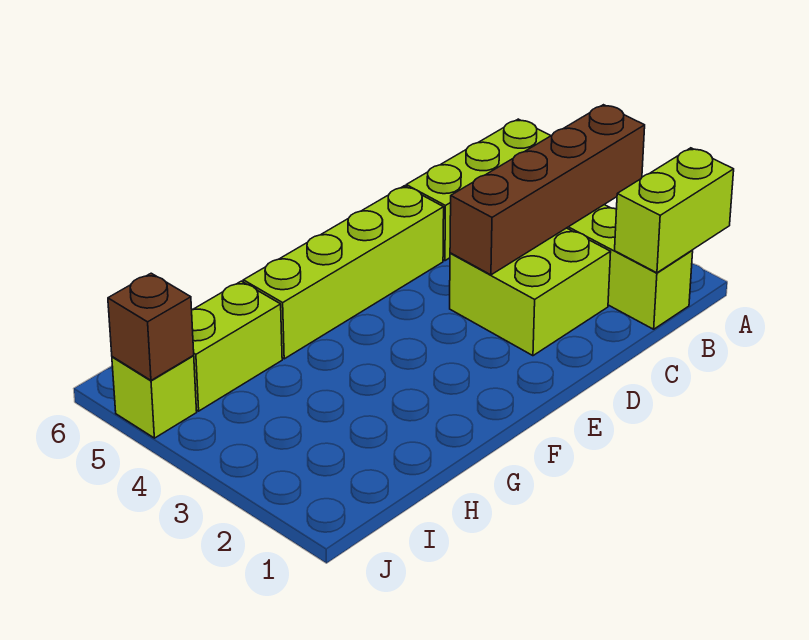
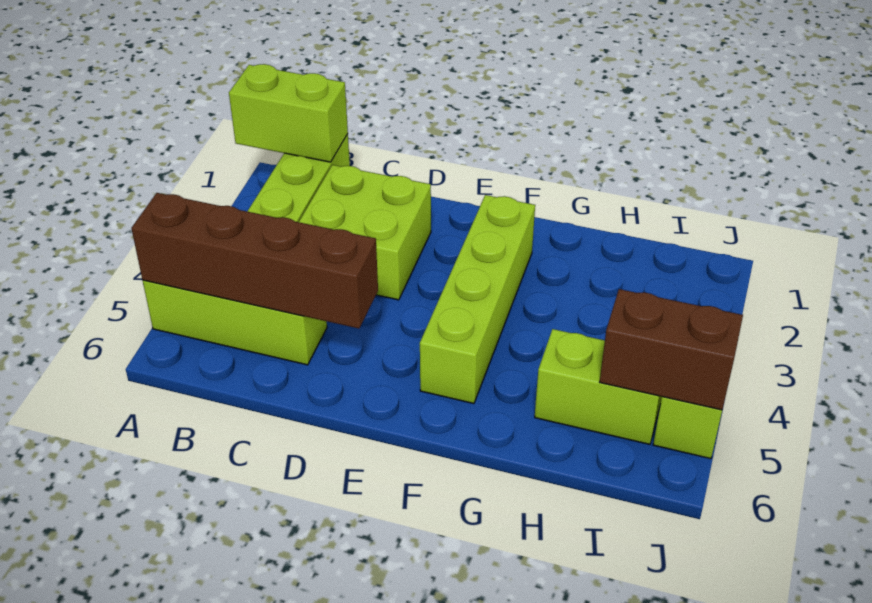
brown brick A3:D3 level 2 -> brown brick A5:D5 level 2
lime brick D5:G5 level 1 -> lime brick F2:F5 level 1
brown brick J5 level 2 -> brown brick I5:J5 level 2

